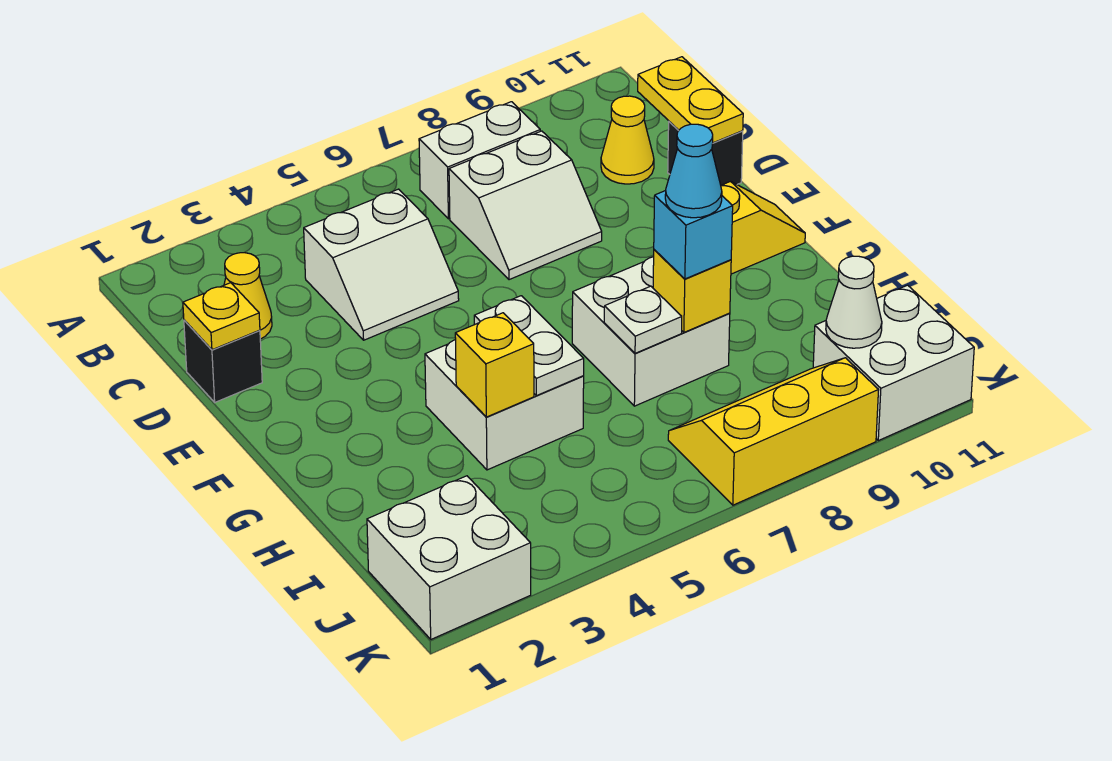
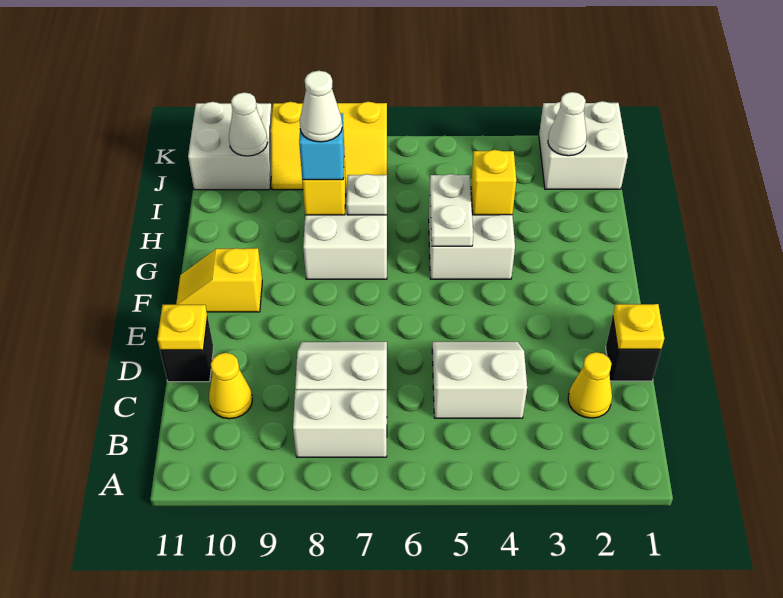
yellow plate C11:D11 level 2 -> yellow plate D11 level 2
cyan cone H8 level 4 -> white cone H8 level 4
none -> white cone J2 level 2

